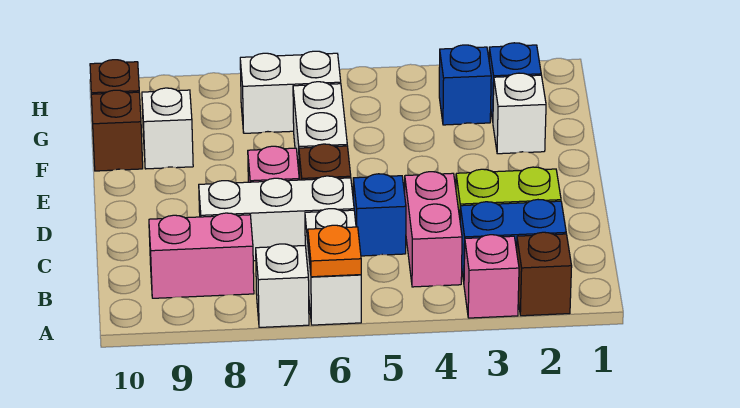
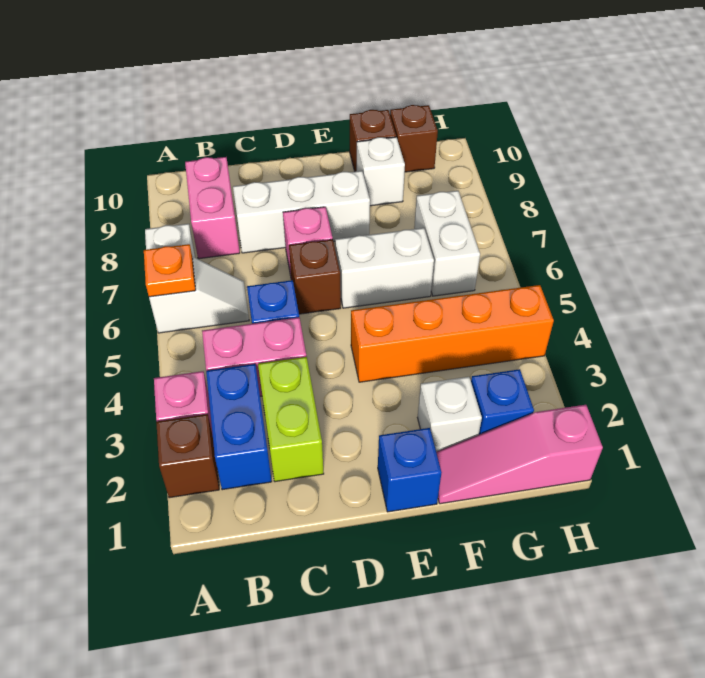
white brick A6:B6 level 1 -> white slope A6:B6 level 1 top A
white brick C6:C8 level 1 -> white brick C8:E8 level 1
none -> orange brick E4:H4 level 1
none -> pink slope F1:H1 level 1 top H
blue brick G3 level 1 -> blue brick E1 level 1

